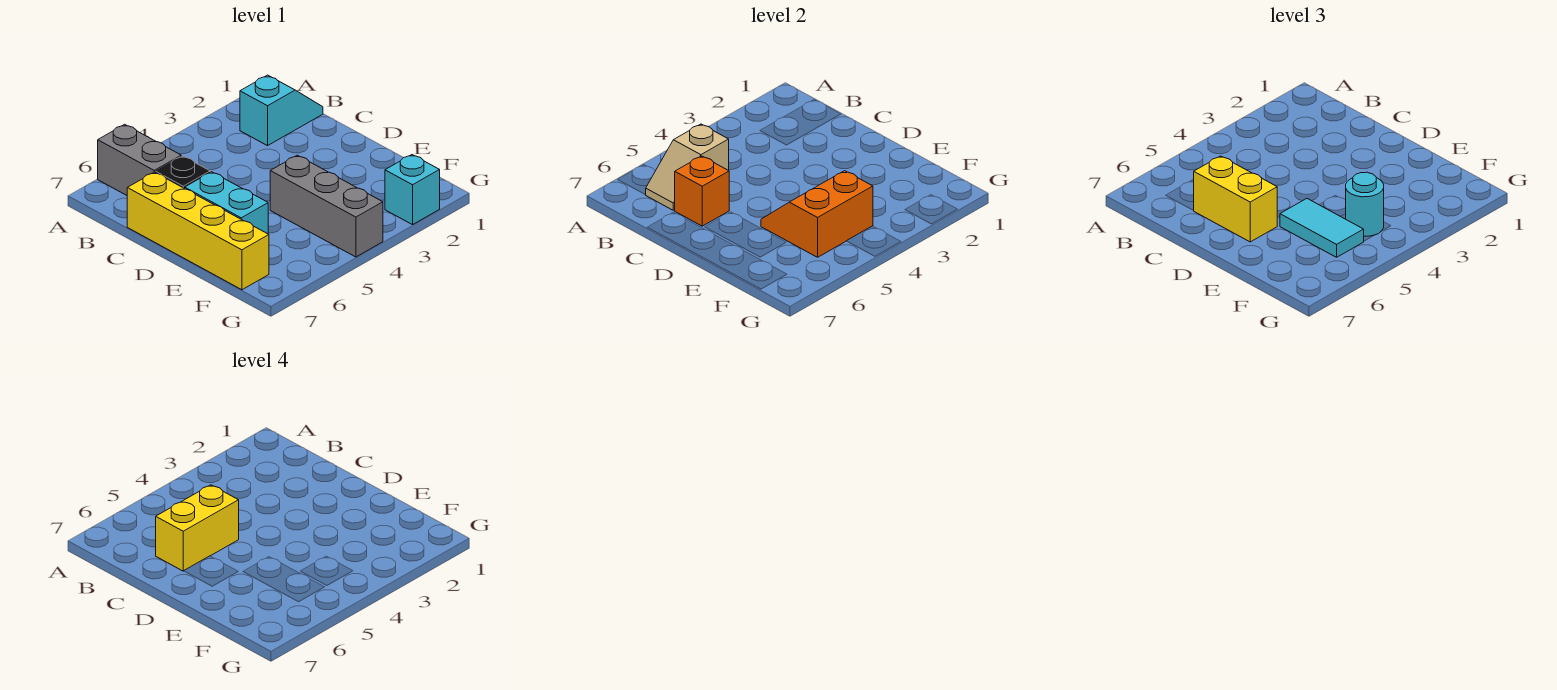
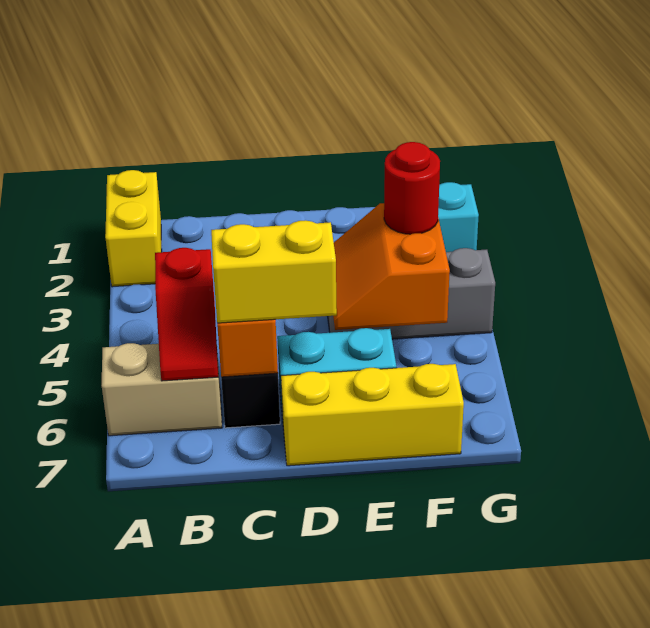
grey brick A6:B6 level 1 -> tan brick A6:B6 level 1
cyan slope B1:B2 level 1 top 2 -> none
tan slope B5:B6 level 2 top 5 -> red slope B5:B6 level 2 top 5
yellow brick C5:C6 level 4 -> yellow brick A1:A2 level 1
yellow brick C7:F7 level 1 -> yellow brick D7:F7 level 1
cyan tile E5:F5 level 3 -> none
cyan round brick F4 level 3 -> red round brick F4 level 3

